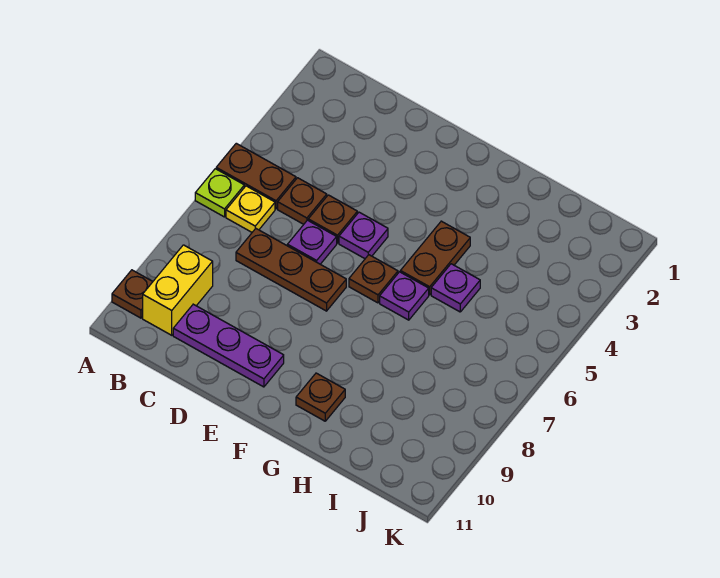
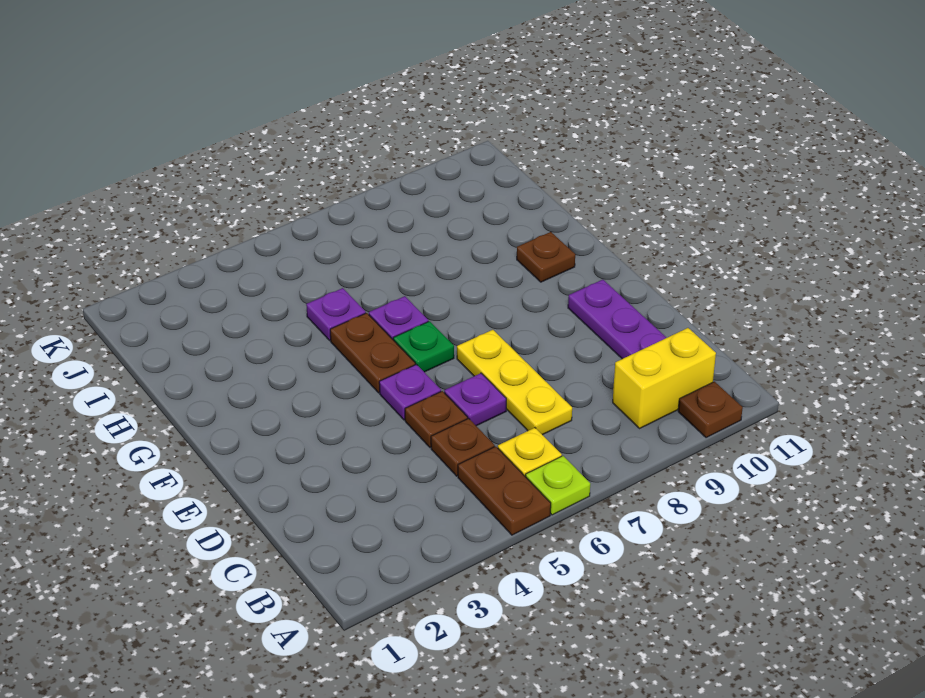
brown plate C7:E7 level 1 -> yellow plate C7:E7 level 1
brown plate F6 level 1 -> green plate F6 level 1
brown plate G4:G5 level 1 -> brown plate F5:G5 level 1

